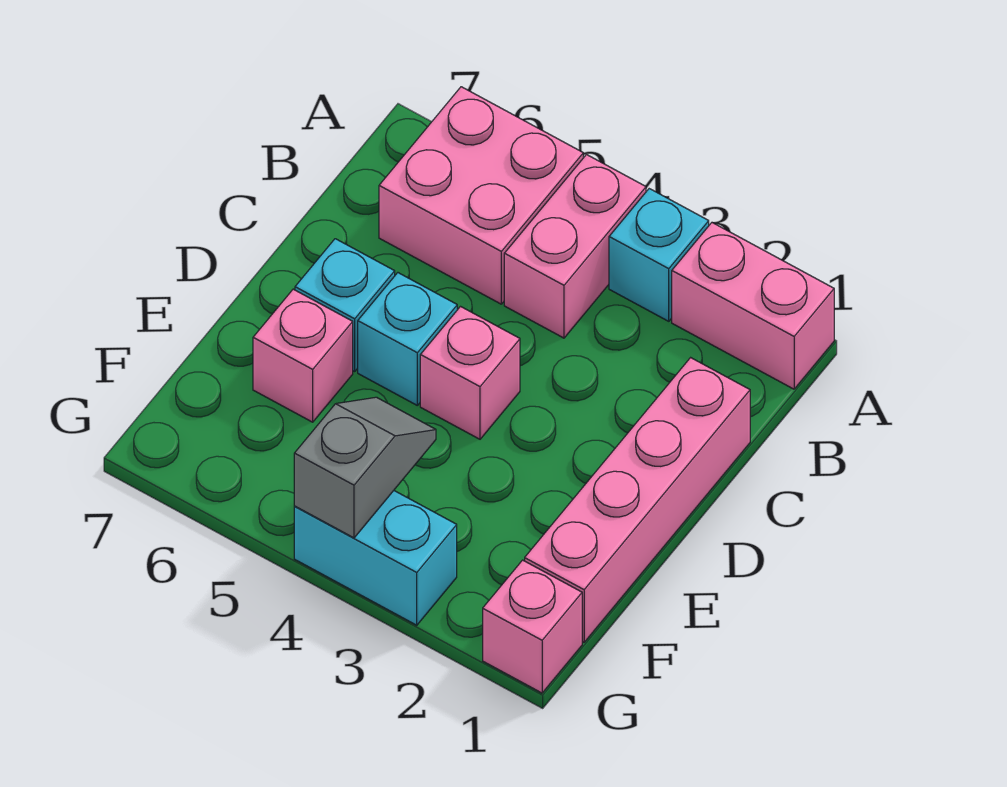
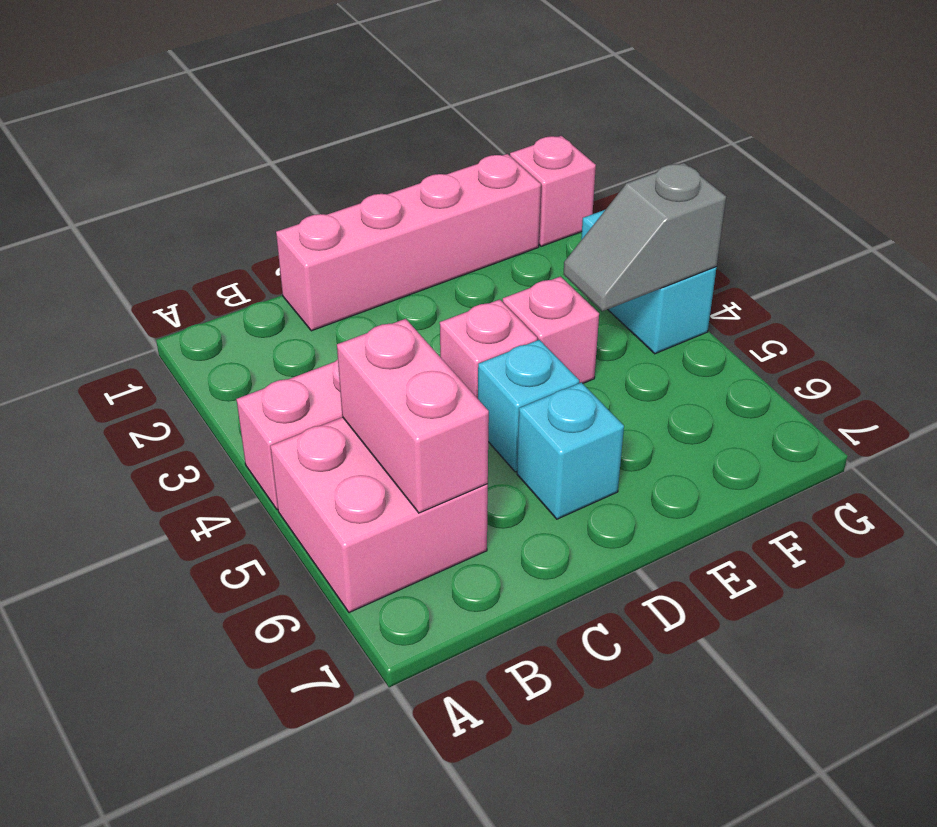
pink brick A1:A2 level 1 -> pink brick B5:B6 level 2
cyan brick A3 level 1 -> none
pink brick E6 level 1 -> pink brick E4 level 1

